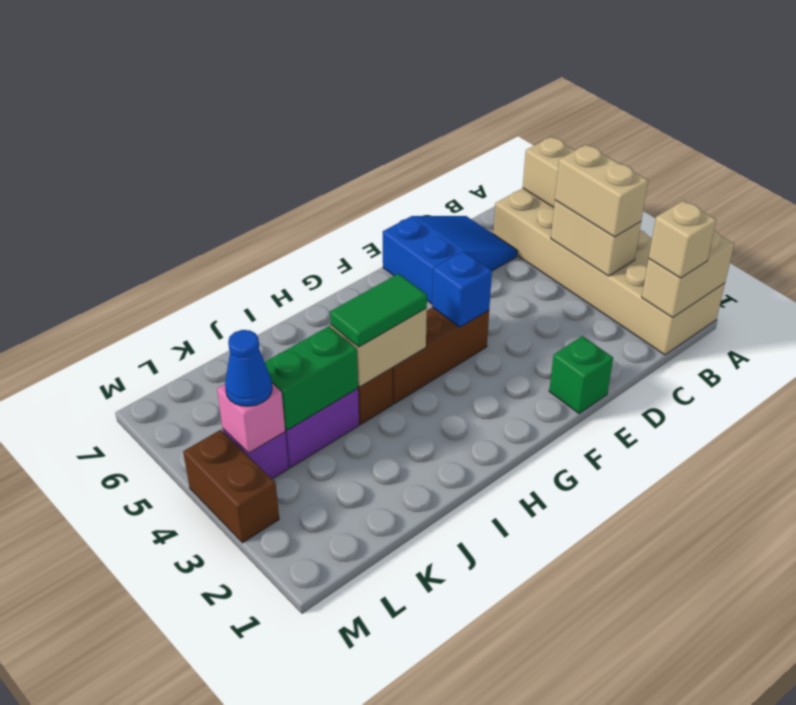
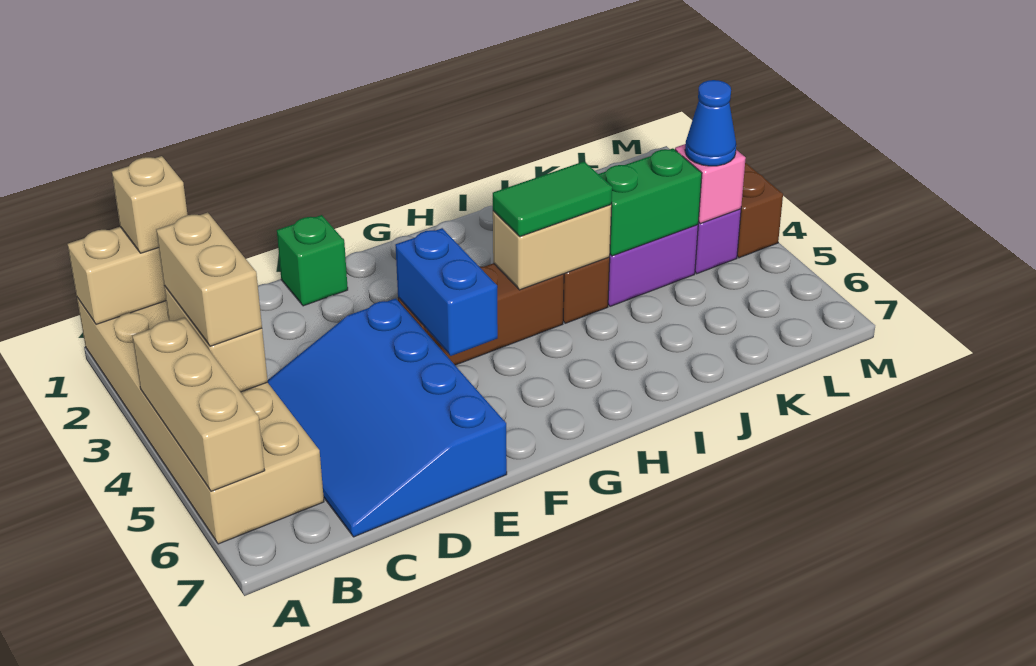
blue slope C6:E7 level 1 top E -> blue slope C4:E7 level 1 top E
blue brick F4 level 2 -> blue brick F4:F5 level 2

